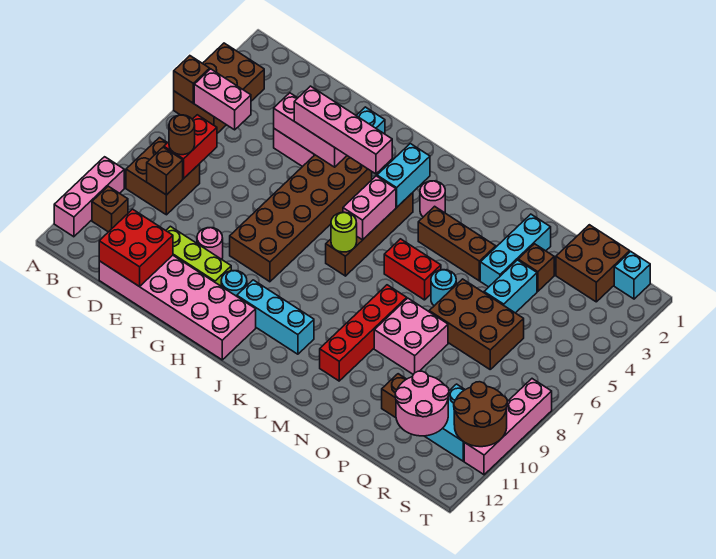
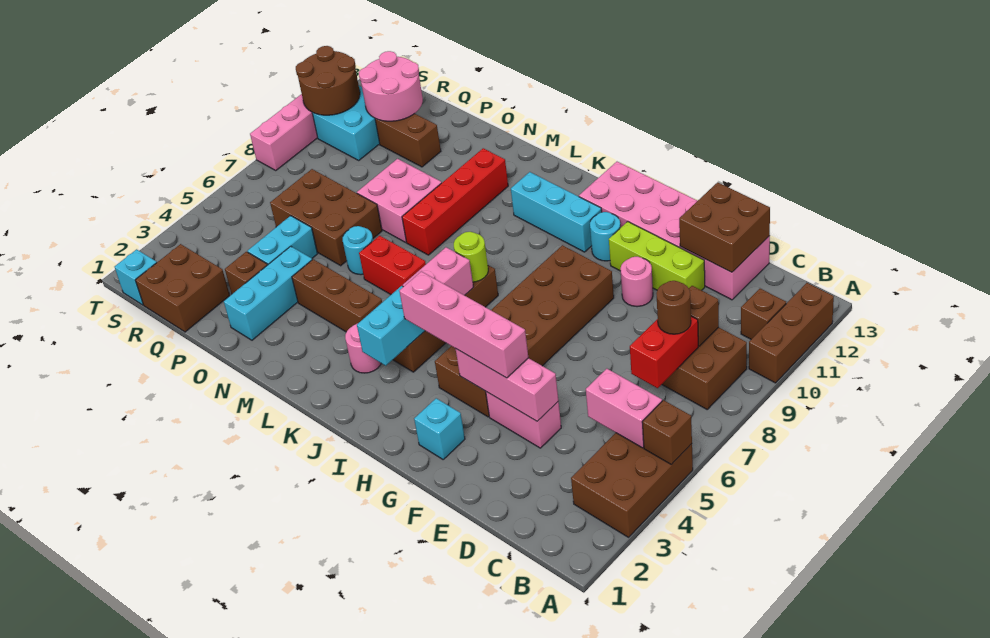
pink brick A10:A12 level 1 -> brown brick A10:A12 level 1
red brick D12:E13 level 2 -> brown brick D12:E13 level 2

